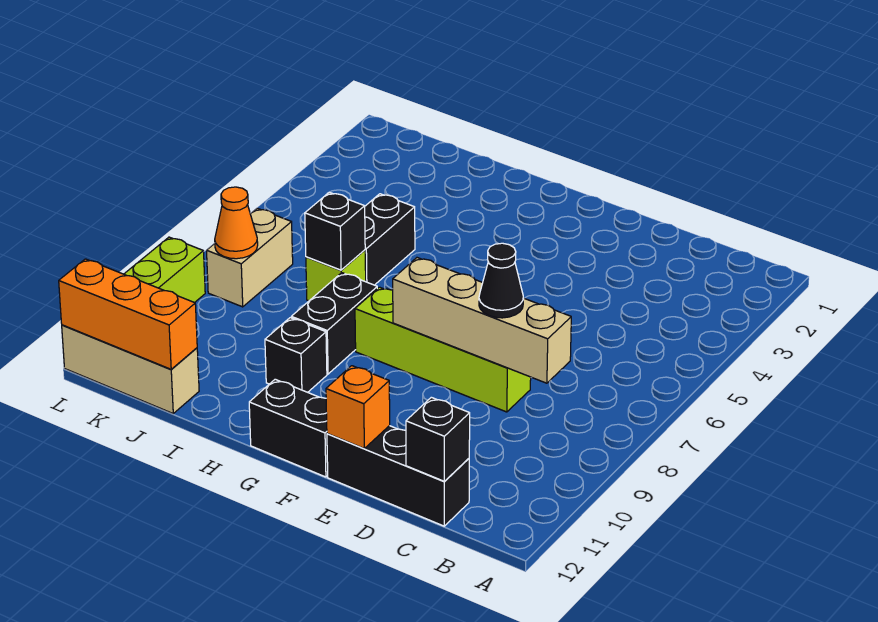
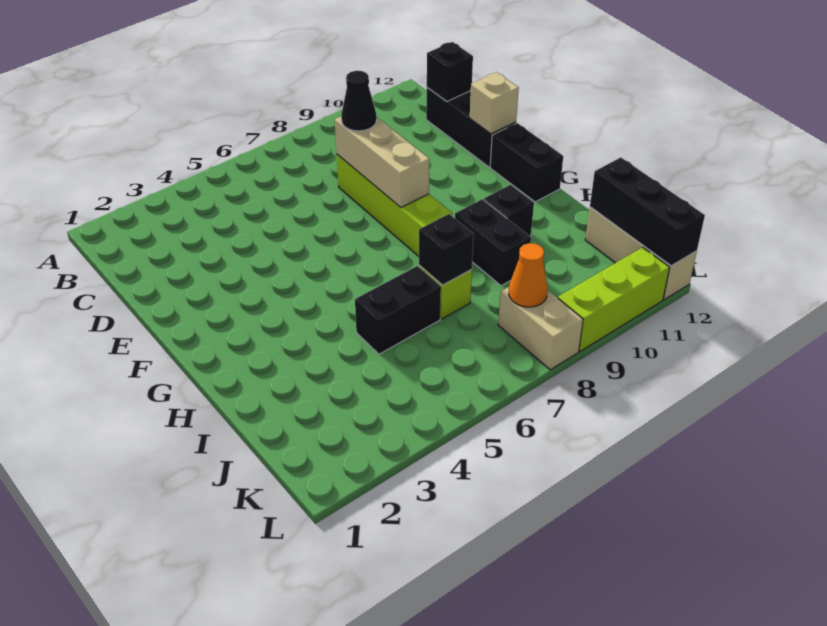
tan brick C8:F8 level 2 -> tan brick D8:F8 level 2
orange brick E12 level 2 -> tan brick E12 level 2
black brick H8:H9 level 1 -> black brick H9:I9 level 1
orange brick J12:L12 level 2 -> black brick J12:L12 level 2
tan brick K7:K8 level 1 -> tan brick K8:L8 level 1

